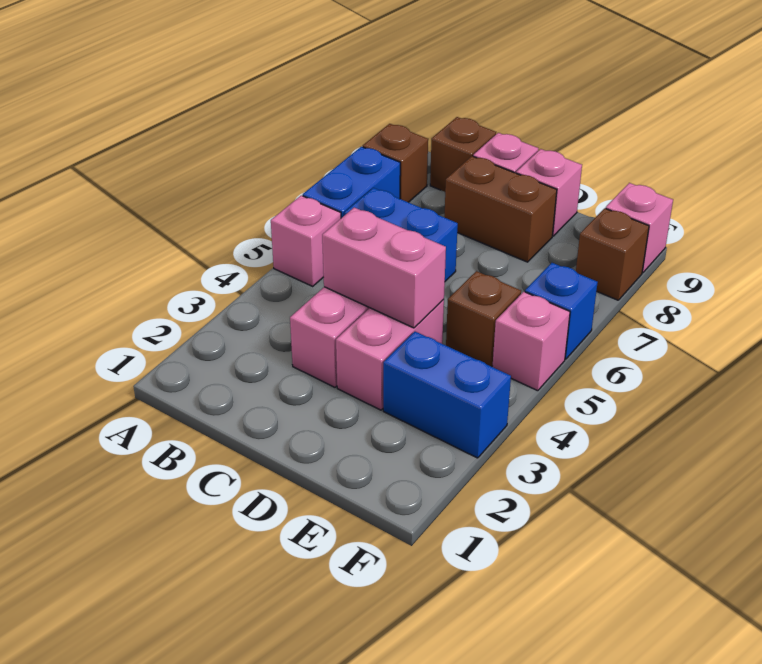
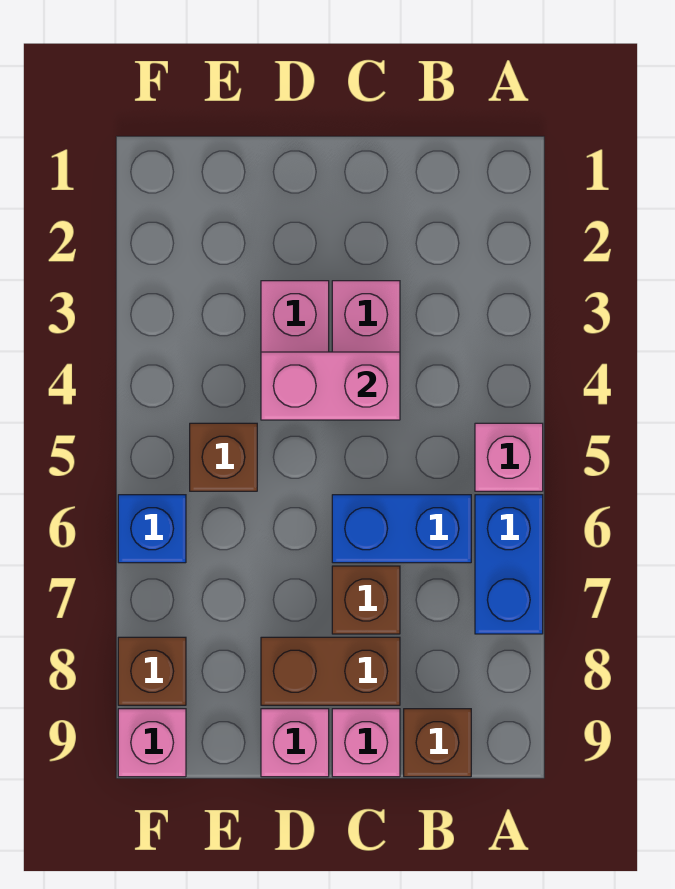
brown brick A8 level 1 -> brown brick C7 level 1
blue brick E3:F3 level 1 -> none
pink brick F5 level 1 -> none

